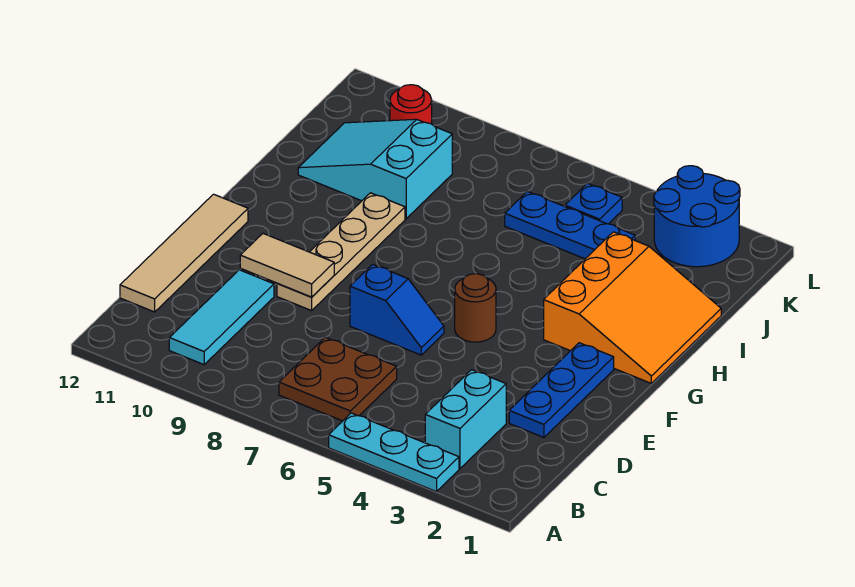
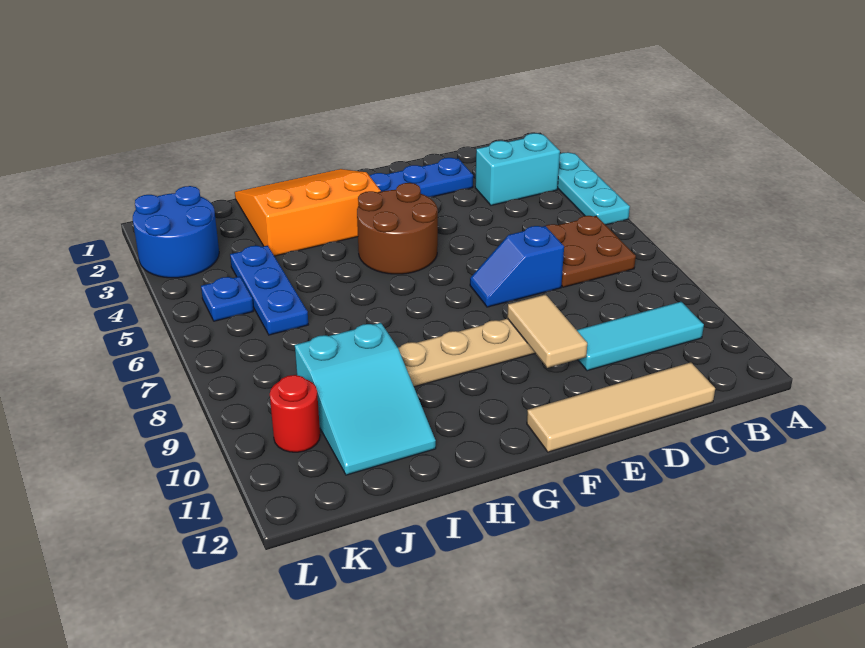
blue slope E6:E7 level 1 top 7 -> blue slope D7:E7 level 1 top D
brown round brick F5 level 1 -> brown round brick F4:G5 level 1

